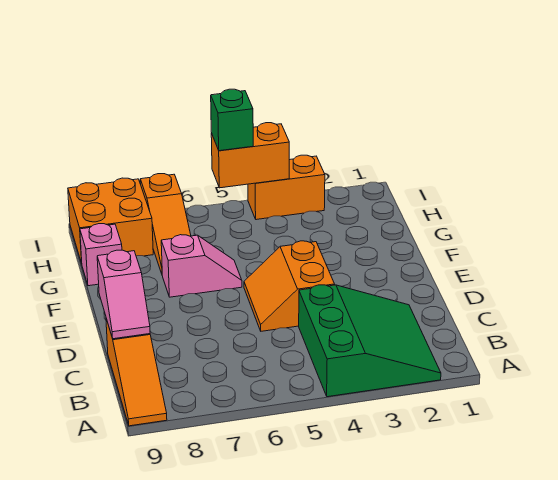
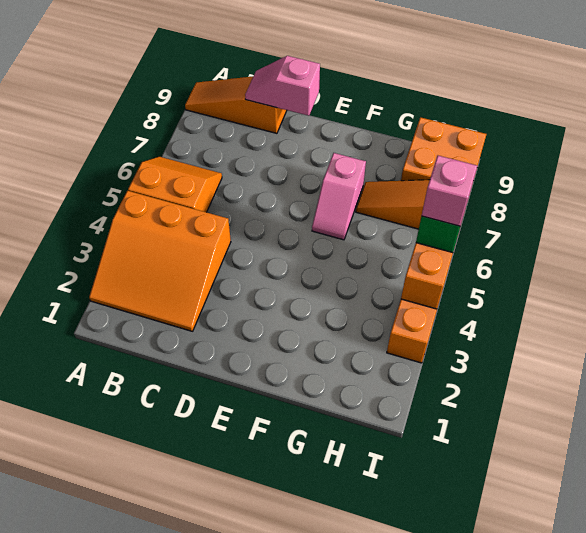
green slope A2:C4 level 1 top 4 -> orange slope A2:C4 level 1 top 4
orange slope D4:E5 level 1 top 4 -> orange slope A5:B6 level 1 top 5
pink brick G9 level 1 -> pink brick I5 level 4

